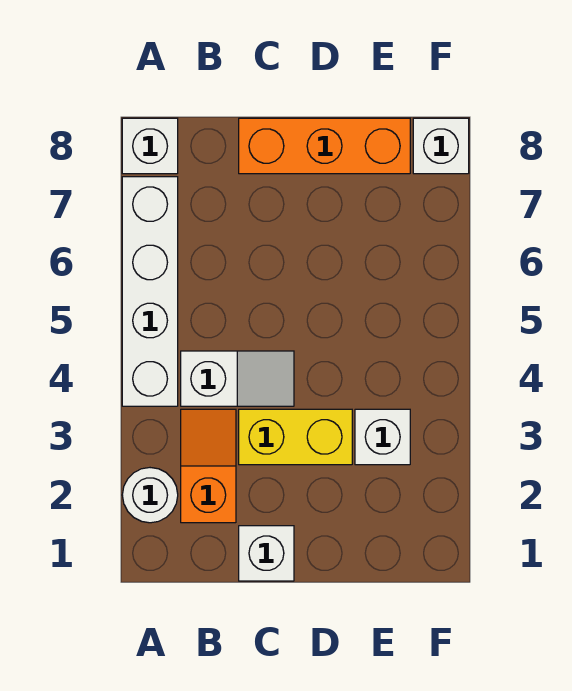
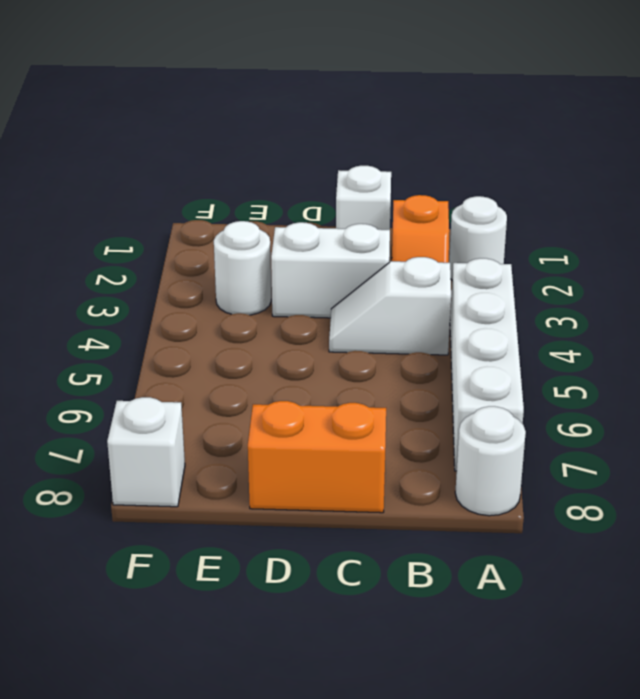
white brick A8 level 1 -> white round brick A8 level 1
yellow brick C3:D3 level 1 -> white brick C3:D3 level 1
orange brick C8:E8 level 1 -> orange brick C8:D8 level 1
white brick E3 level 1 -> white round brick E3 level 1

